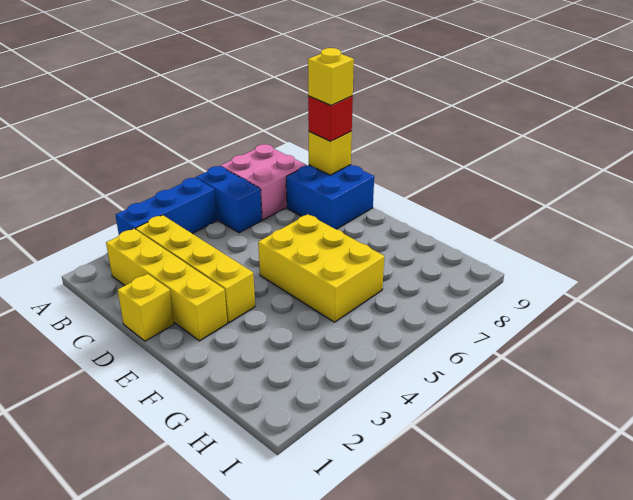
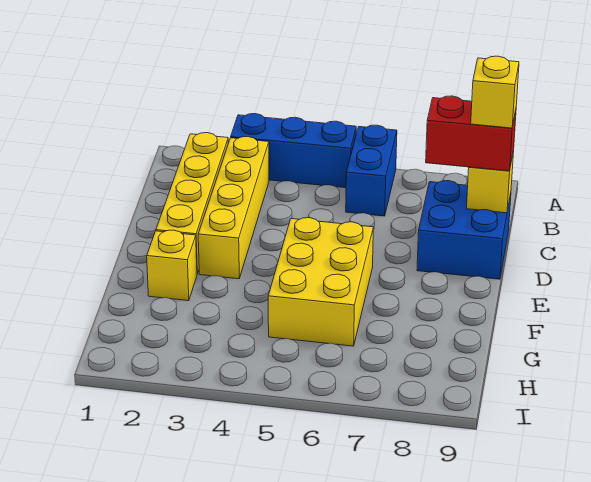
pink brick A7:B8 level 1 -> none
red brick C9 level 3 -> red brick C8:C9 level 3
yellow brick D1 level 1 -> yellow brick F2 level 1

